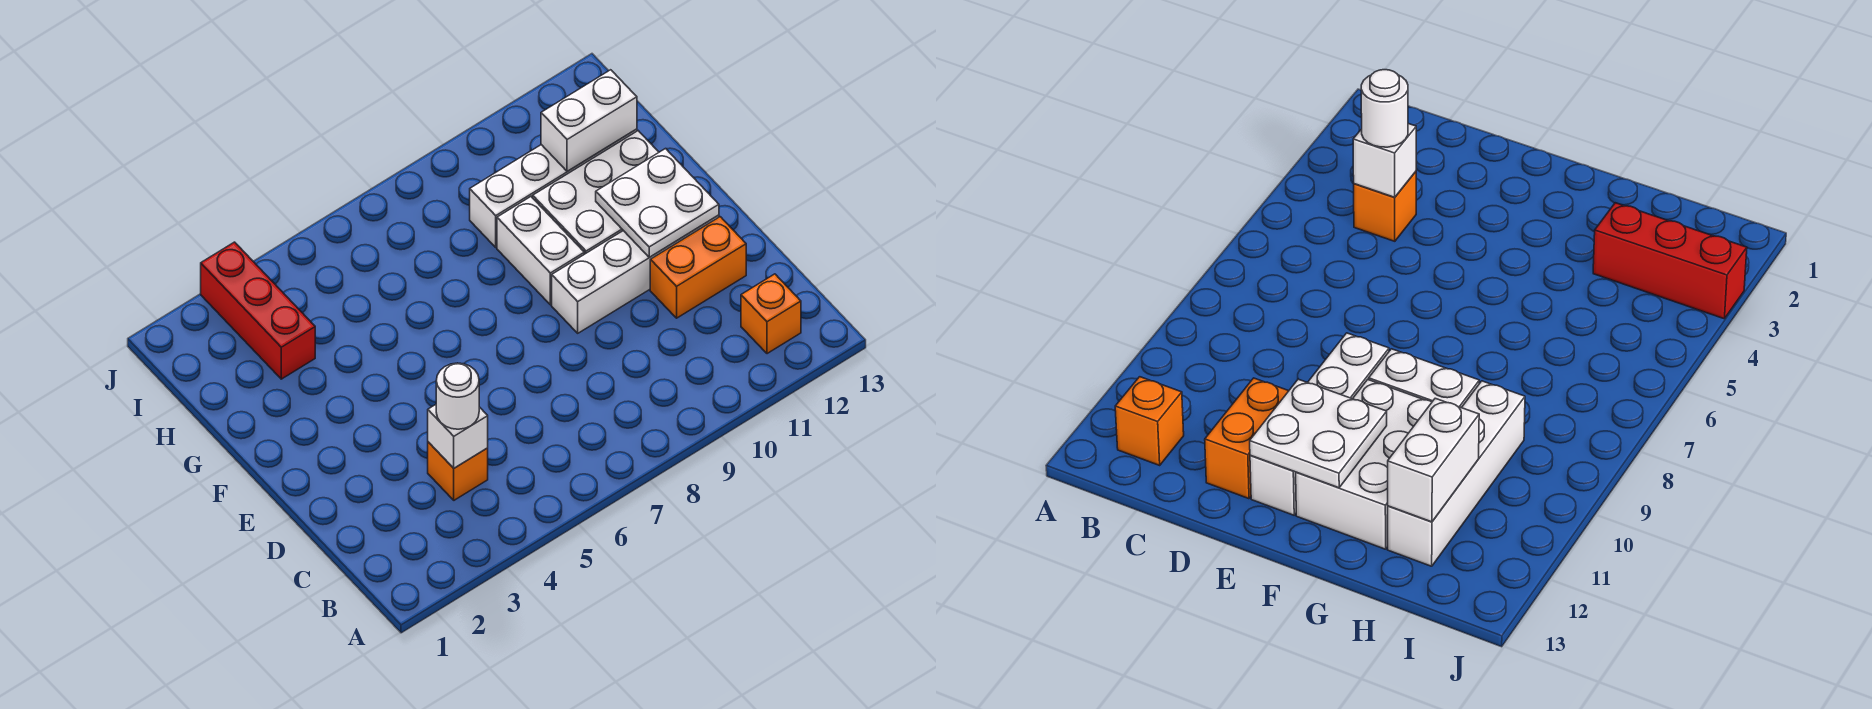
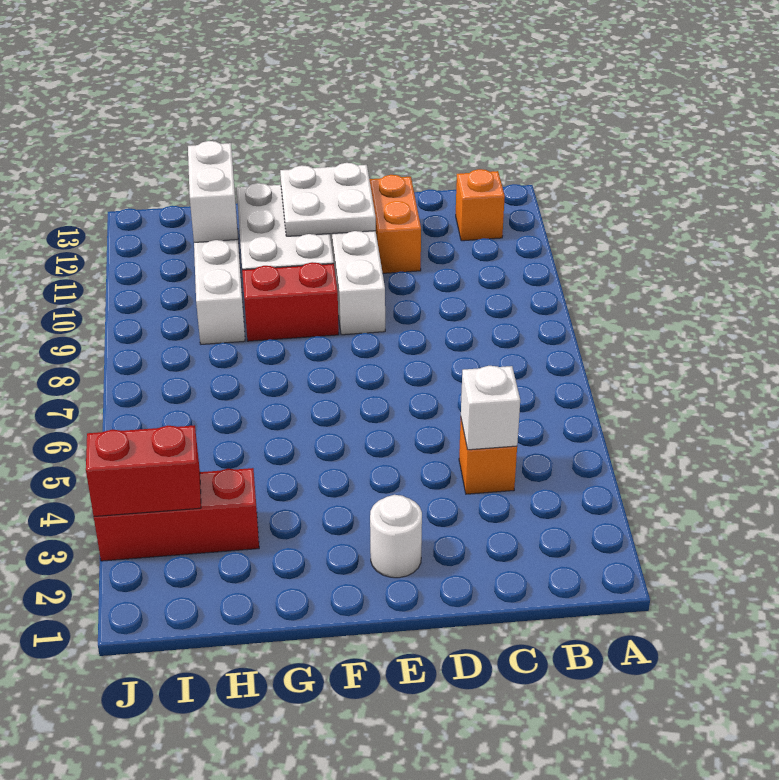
white round brick C4 level 3 -> white round brick E2 level 1
white brick F9:G9 level 1 -> red brick F9:G9 level 1
none -> red brick I3:J3 level 2

